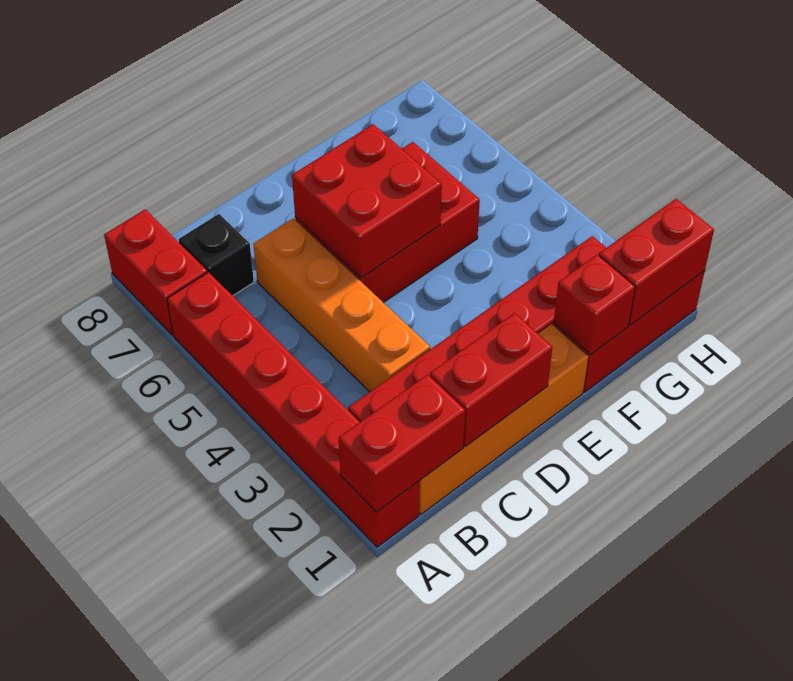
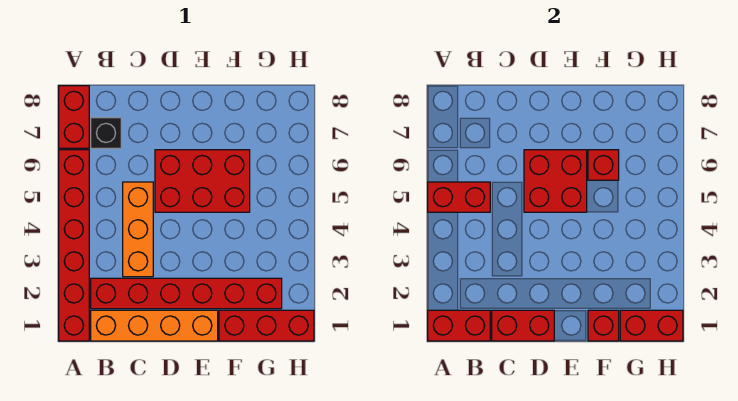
none -> red brick A5:B5 level 2
orange brick C3:C6 level 1 -> orange brick C3:C5 level 1
none -> red brick F6 level 2

